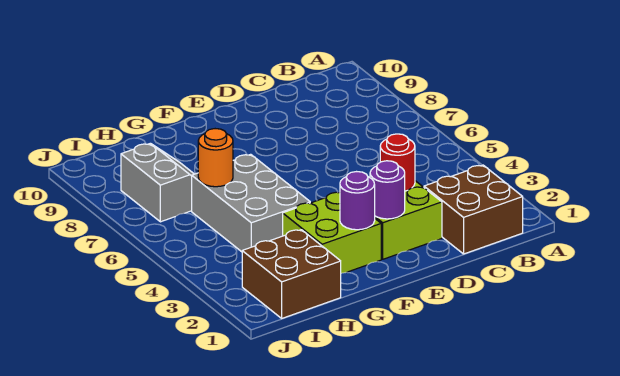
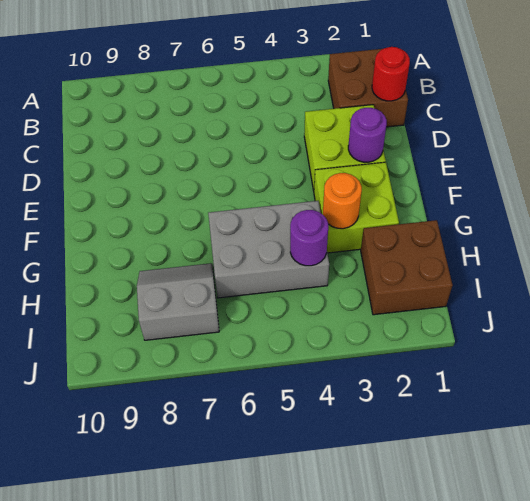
red round brick D3 level 2 -> red round brick C1 level 2
purple round brick F2 level 2 -> purple round brick H4 level 2
orange round brick H6 level 2 -> orange round brick G3 level 2

